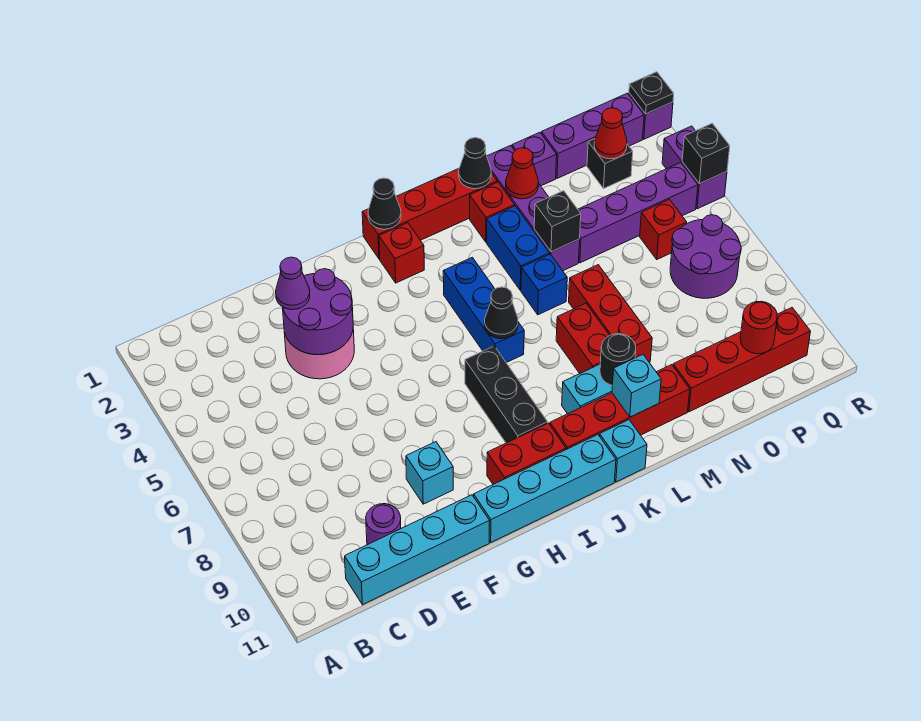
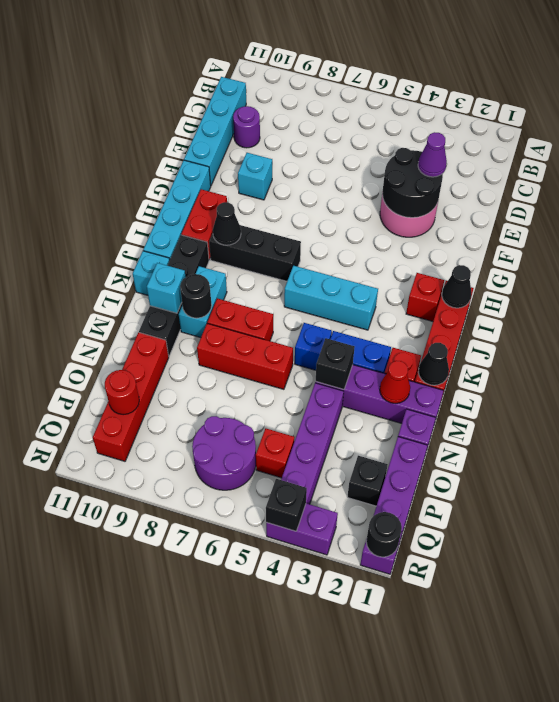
purple round brick E3:F4 level 2 -> black round brick E3:F4 level 2
blue brick J4:J6 level 1 -> cyan brick J4:J6 level 1
black cone J6 level 2 -> black cone I9 level 2
red brick J10:M10 level 1 -> black brick J10:M10 level 1
red cone P2 level 2 -> none
black plate R1 level 2 -> black round brick R1 level 2

